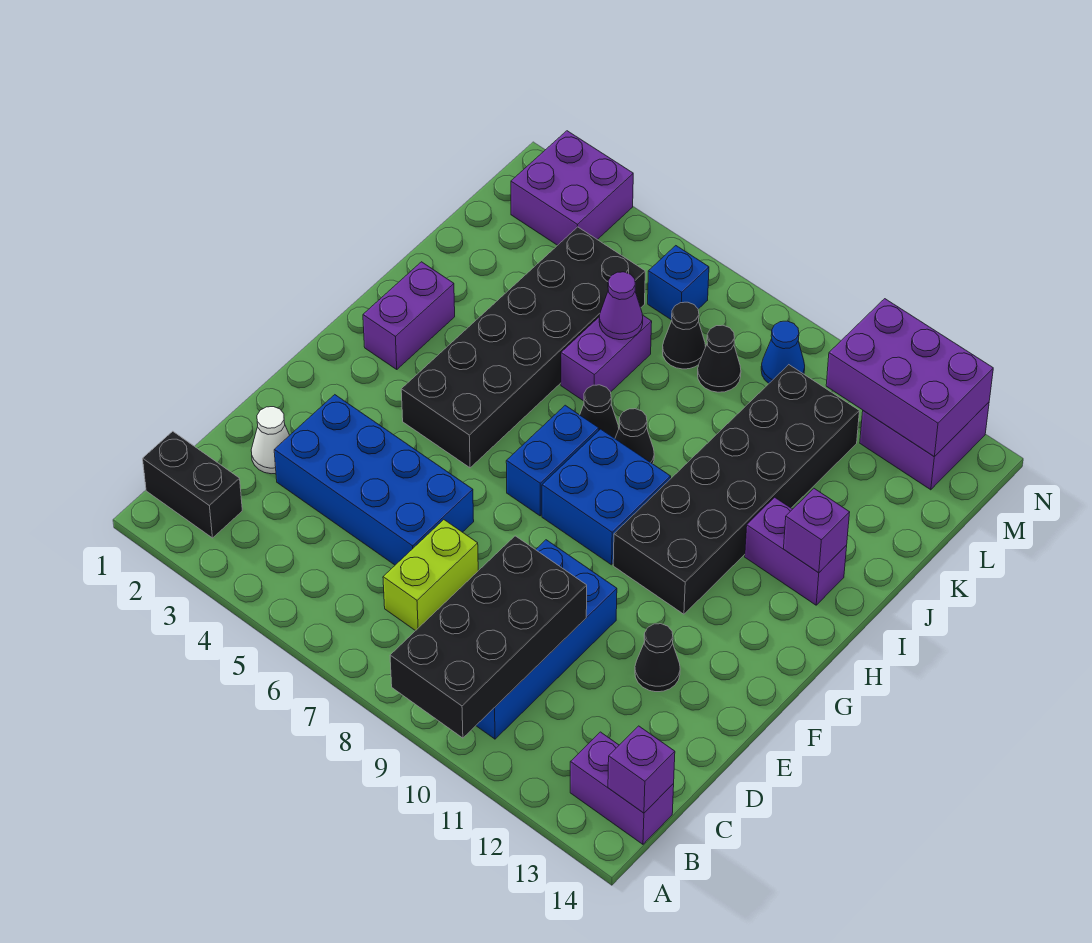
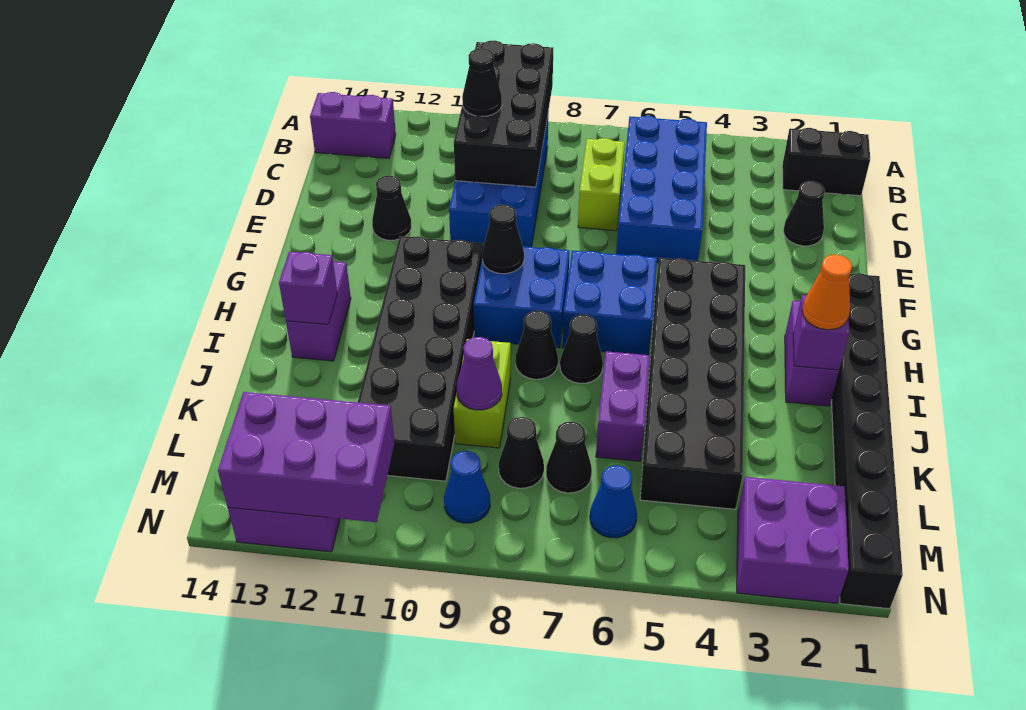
purple brick B14 level 2 -> purple brick I2 level 2
none -> black cone C10 level 3
white cone D2 level 1 -> black cone D2 level 1
blue brick D3:E6 level 1 -> blue brick B5:E6 level 1
none -> black brick G1:N1 level 1
blue brick G7:H7 level 1 -> blue brick G6:H7 level 1
none -> black cone G9 level 2
none -> orange cone I2 level 3
purple brick I12:I13 level 1 -> purple brick H13:I13 level 1
none -> lime brick J9:K9 level 1
purple cone K6 level 2 -> purple cone K9 level 2
blue brick M6 level 1 -> blue cone M6 level 1

